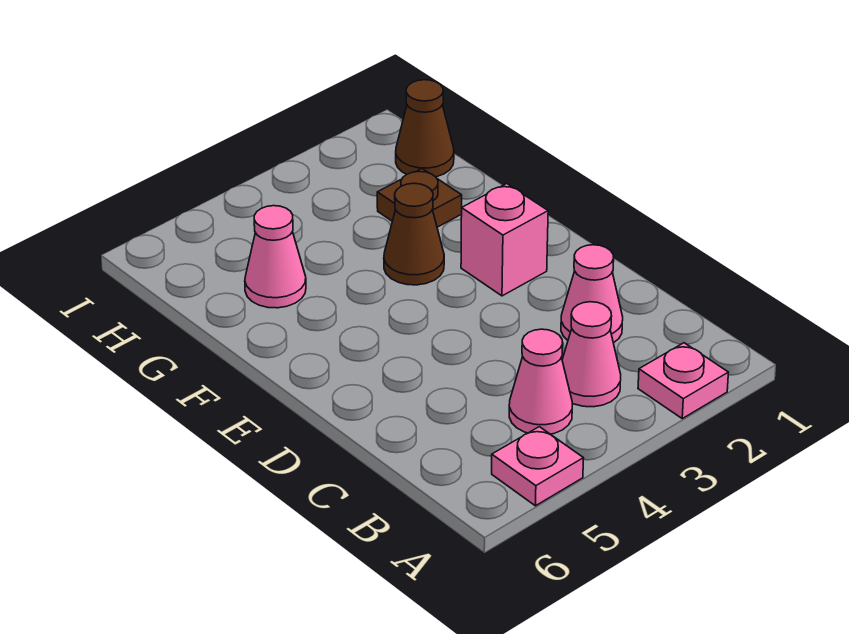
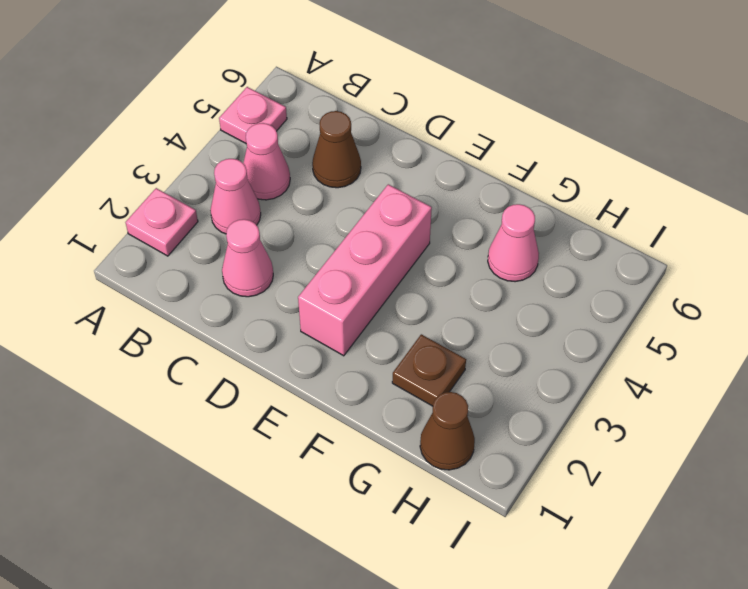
pink brick E2 level 1 -> pink brick E2:E4 level 1
brown cone F3 level 1 -> brown cone C5 level 1

